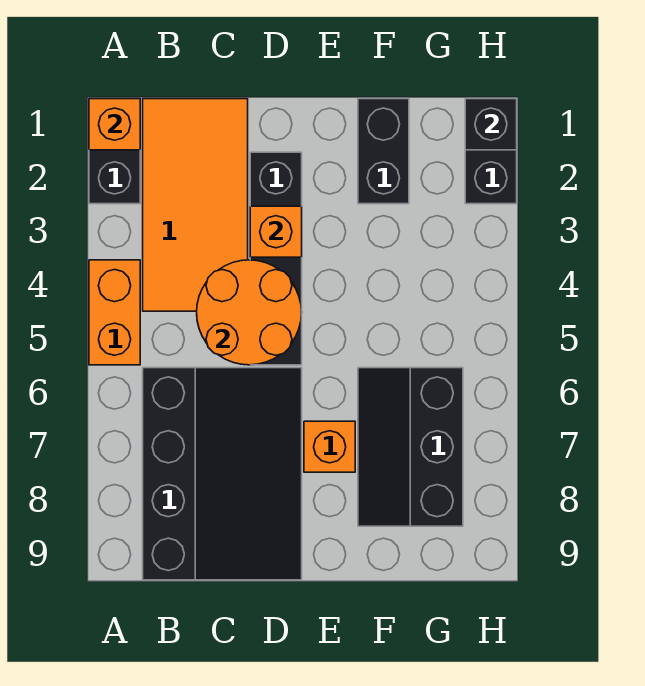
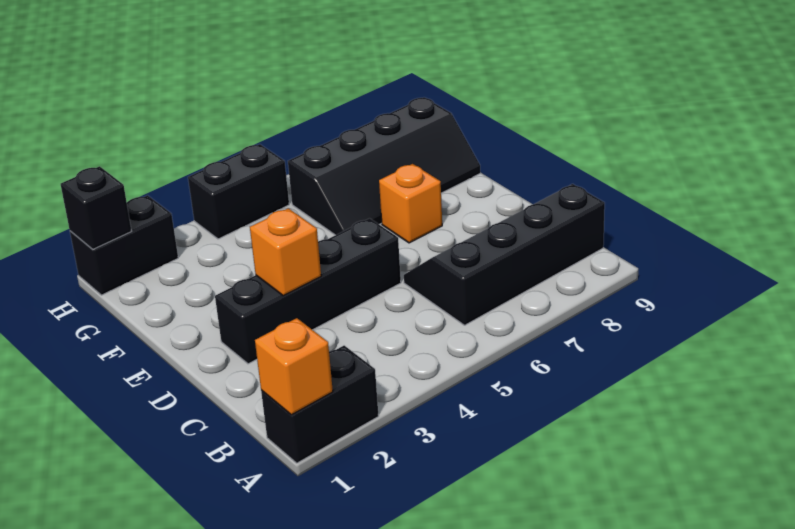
orange brick A4:A5 level 1 -> none
orange tile B1:C4 level 1 -> none
black slope B6:D9 level 1 top B -> black slope B6:C9 level 1 top B
orange round brick C4:D5 level 2 -> none
black brick F1:F2 level 1 -> black brick H4:H5 level 1
black slope F6:G8 level 1 top G -> black slope F6:G9 level 1 top G

